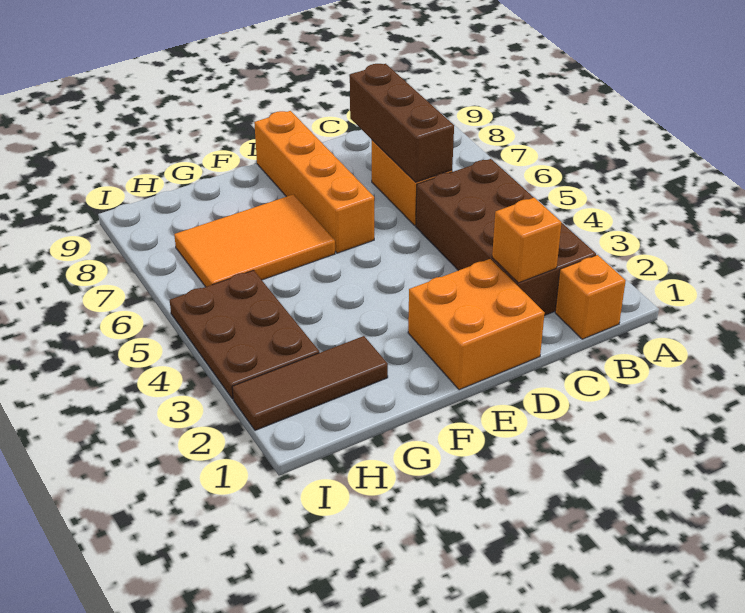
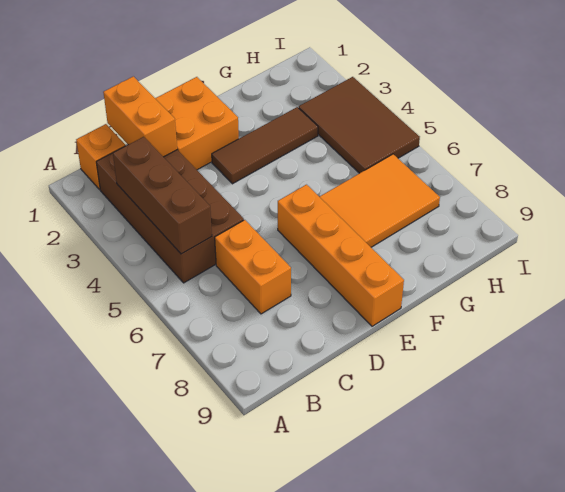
orange brick C2 level 2 -> orange brick C1:C2 level 2
brown brick C6:C8 level 2 -> brown brick B3:B5 level 2
brown tile G2:I2 level 1 -> brown tile E3:G3 level 1
brown plate H3:I5 level 1 -> brown tile H3:I5 level 1

